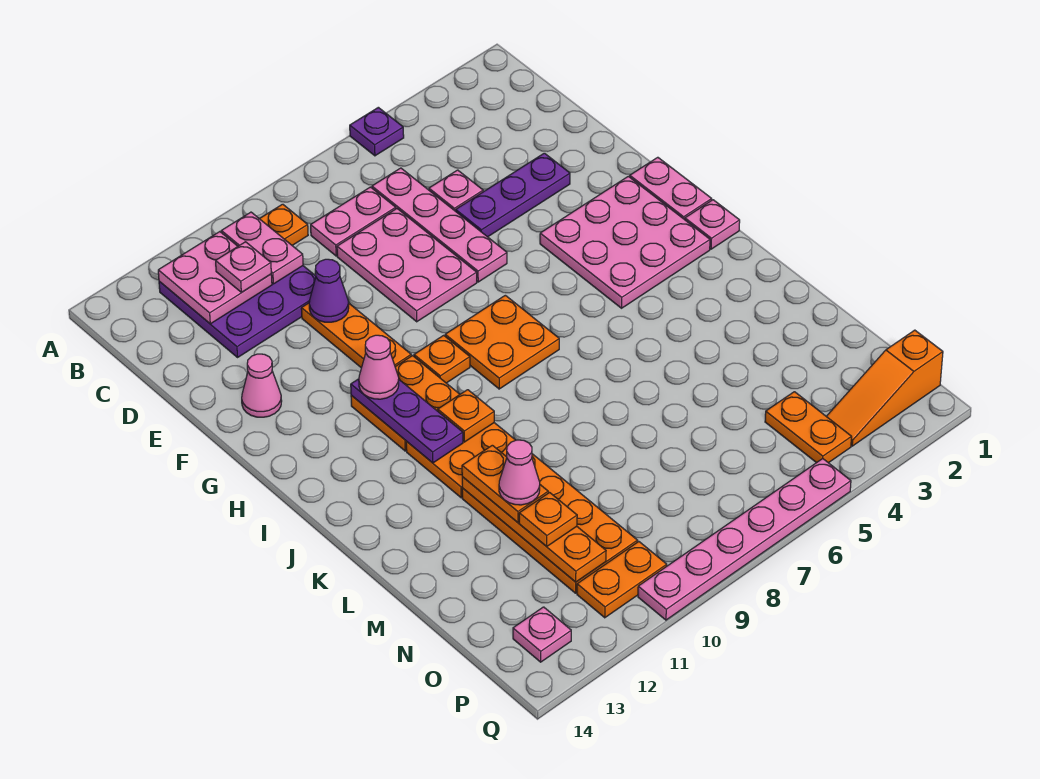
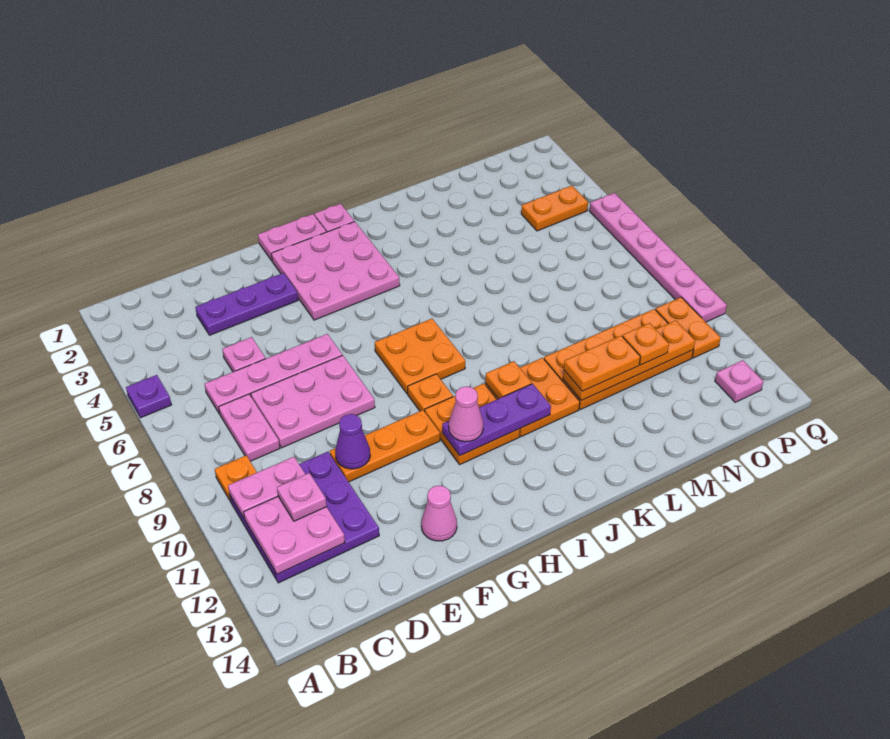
purple plate E3:E5 level 1 -> purple plate D3:F3 level 1
pink cone M11 level 4 -> none
orange slope P1:P3 level 1 top 1 -> none

